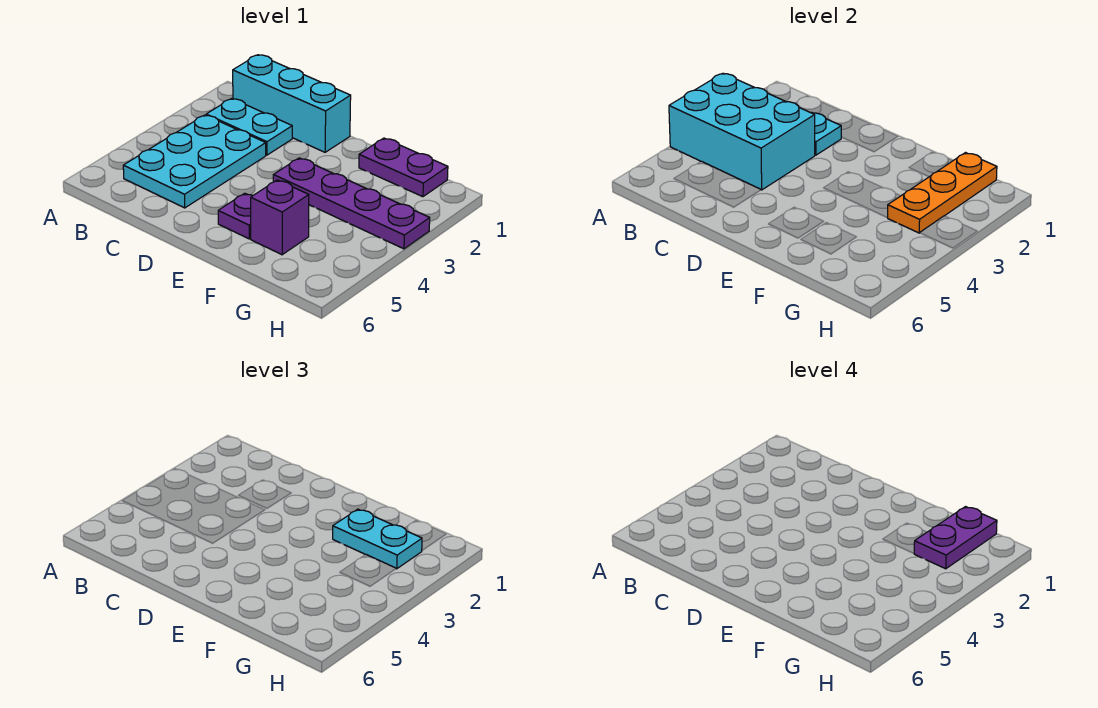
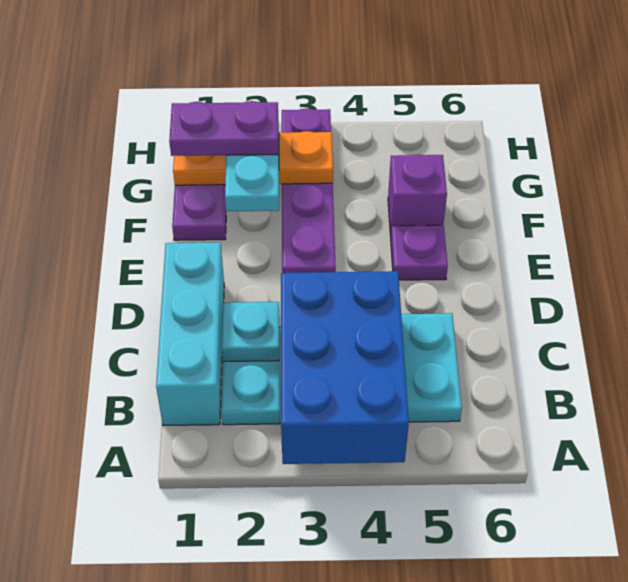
cyan brick A3:C4 level 2 -> blue brick A3:C4 level 2

